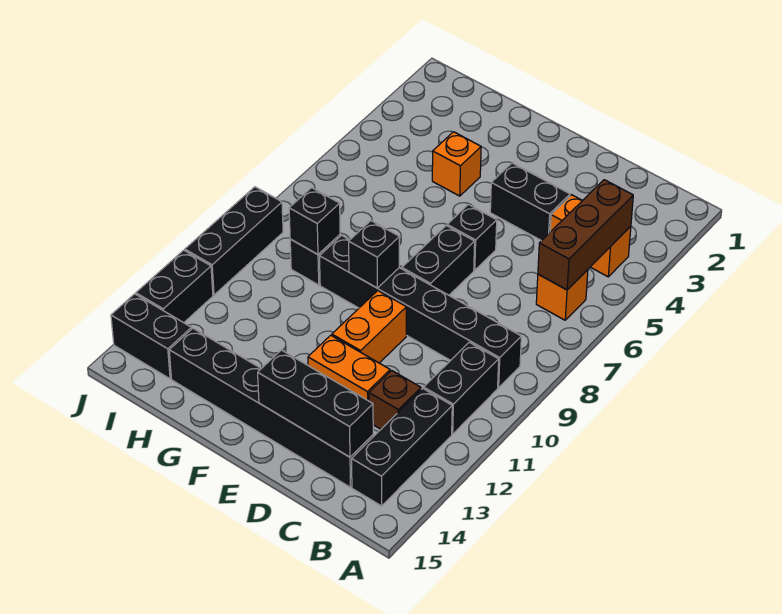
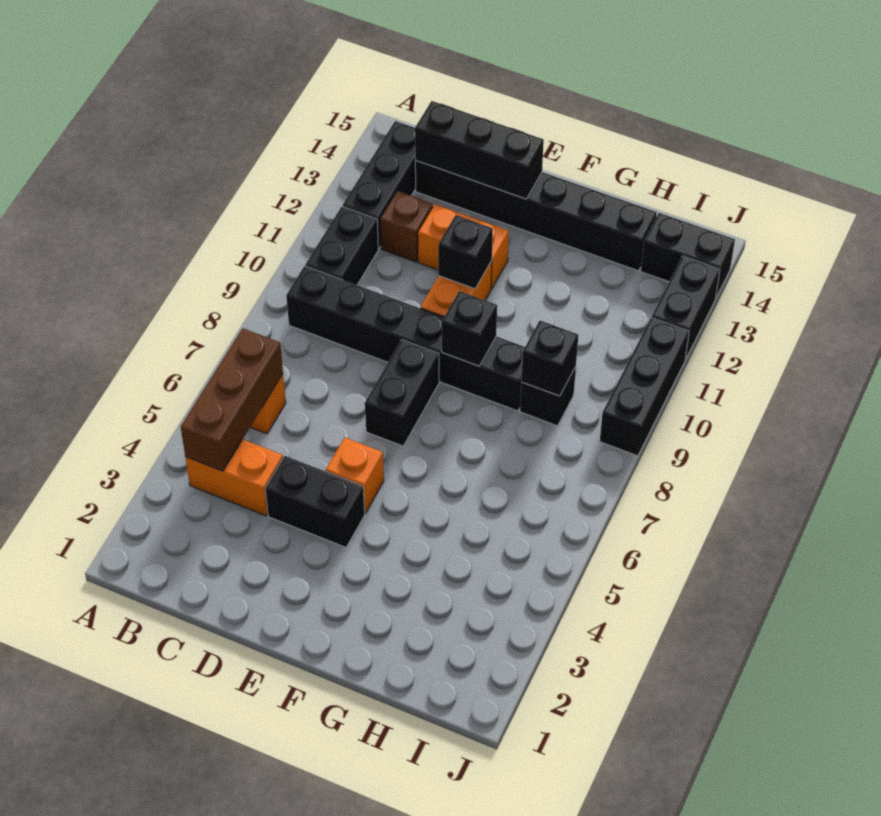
black brick E6 level 1 -> black brick E11 level 2
orange brick G4 level 1 -> orange brick E5 level 1

